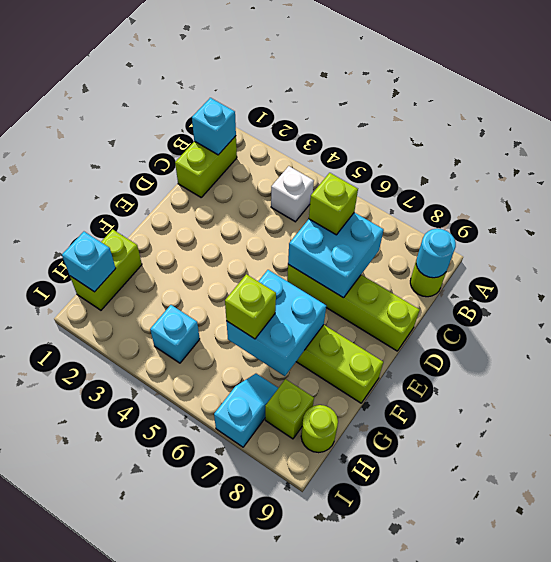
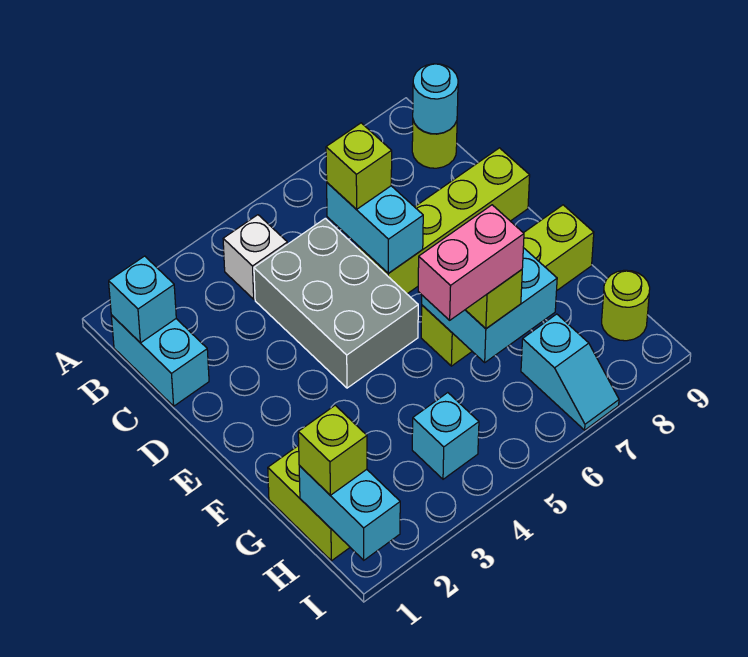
lime brick B1:C1 level 1 -> cyan brick B1:C1 level 1
none -> grey brick C4:E5 level 1
cyan brick C6:D7 level 2 -> cyan brick C6:D6 level 2
none -> pink brick G5:G6 level 4
cyan brick H1 level 2 -> cyan brick H1:I1 level 2
cyan slope H7:I7 level 1 top I -> cyan slope H7:I7 level 1 top H
lime brick H8 level 1 -> lime brick H1 level 3

